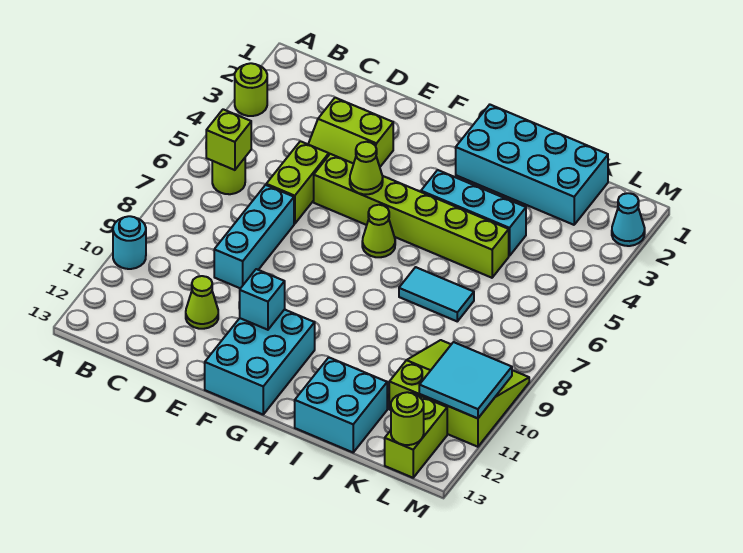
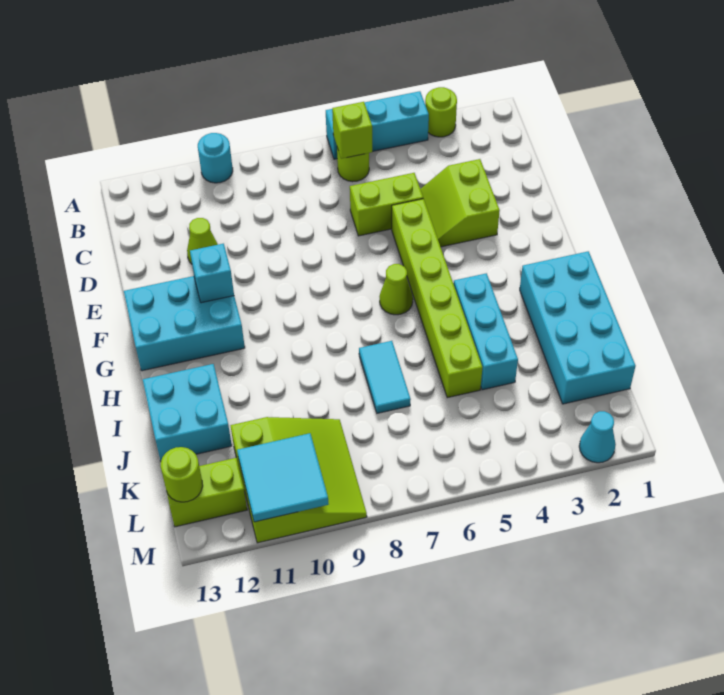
cyan brick D7:D9 level 1 -> cyan brick A4:A6 level 1
lime cone F5 level 2 -> none

